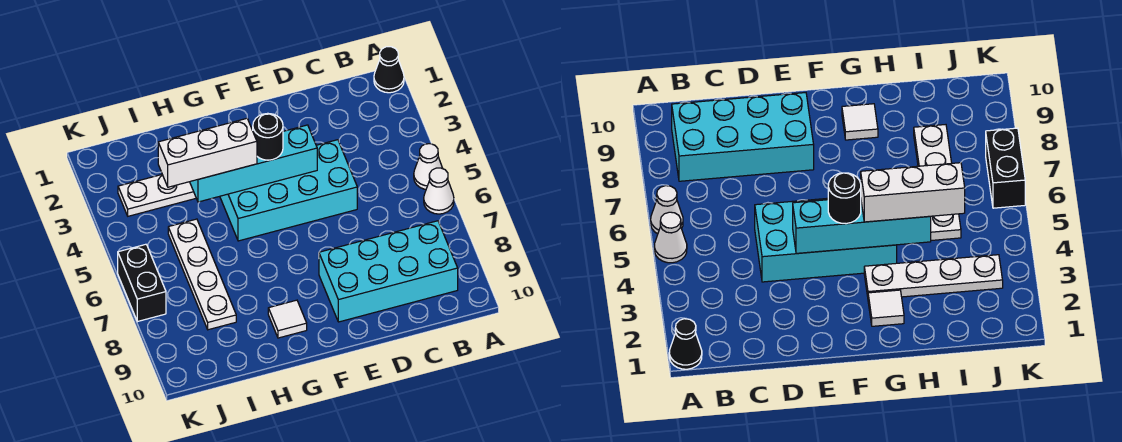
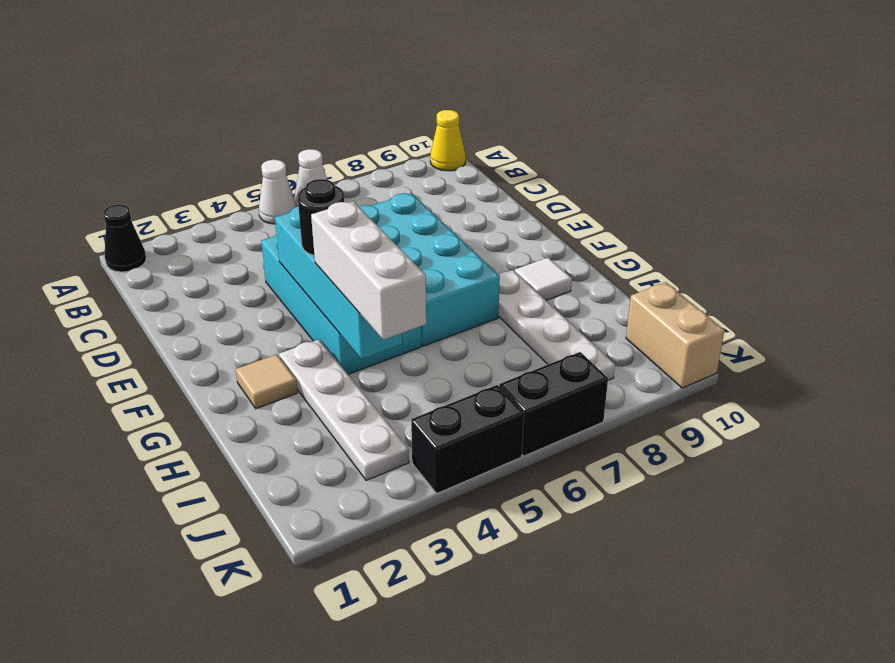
none -> yellow cone A10 level 1
cyan brick B8:E9 level 1 -> cyan brick D6:G7 level 1
white tile G2 level 1 -> tan tile G2 level 1
white plate I5:I8 level 1 -> white plate G8:J8 level 1
none -> tan brick J10:K10 level 1
none -> black brick K4:K5 level 1

